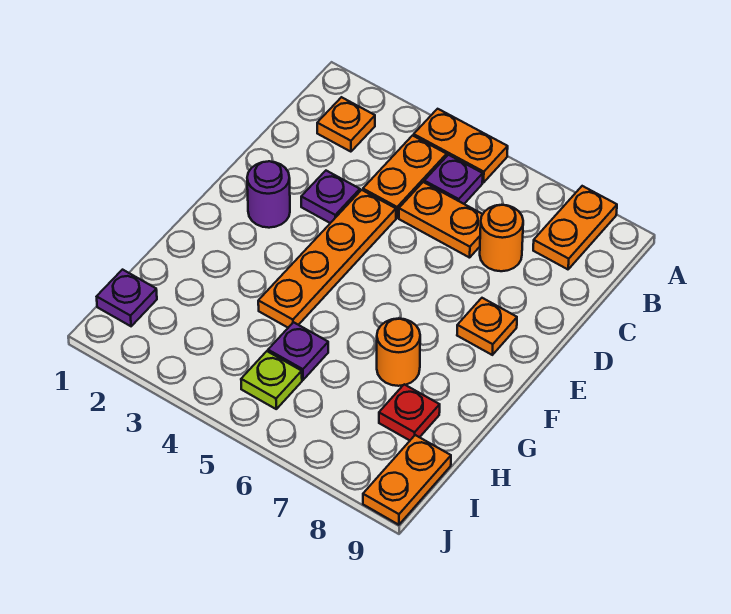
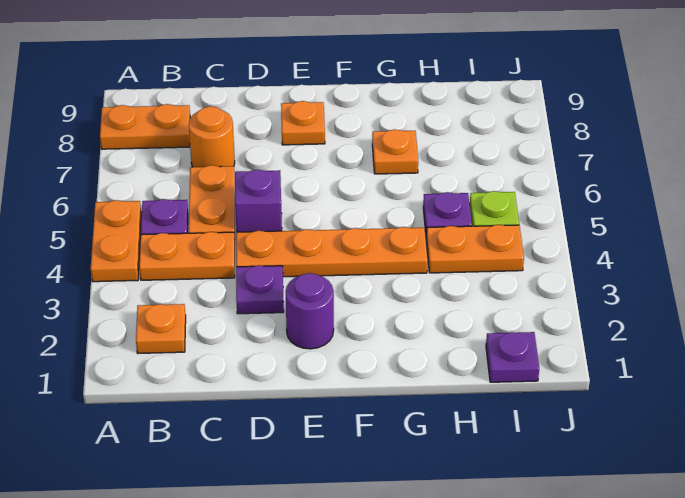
none -> purple brick D5 level 1
orange round brick G7 level 1 -> orange plate G7 level 1
red plate H8 level 1 -> none
orange plate I9:J9 level 1 -> orange plate H4:I4 level 1

